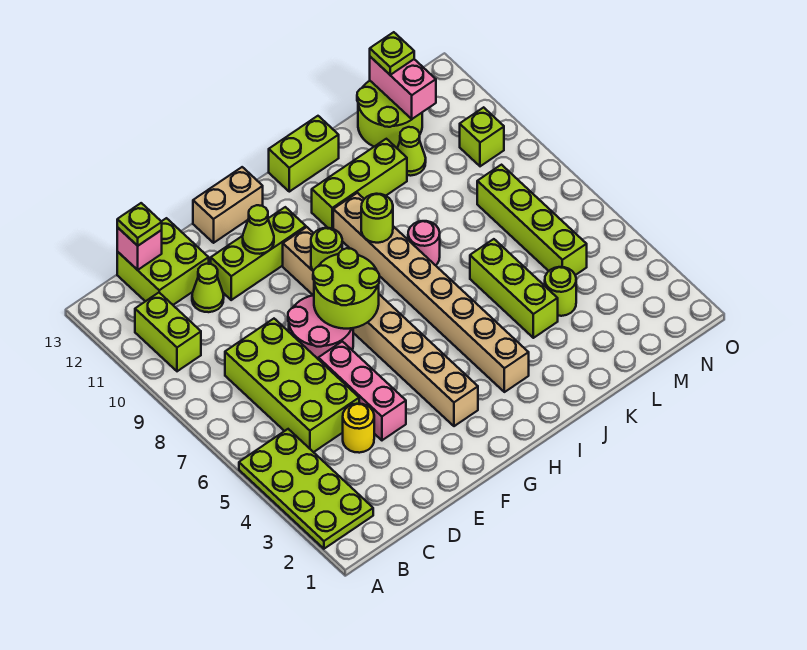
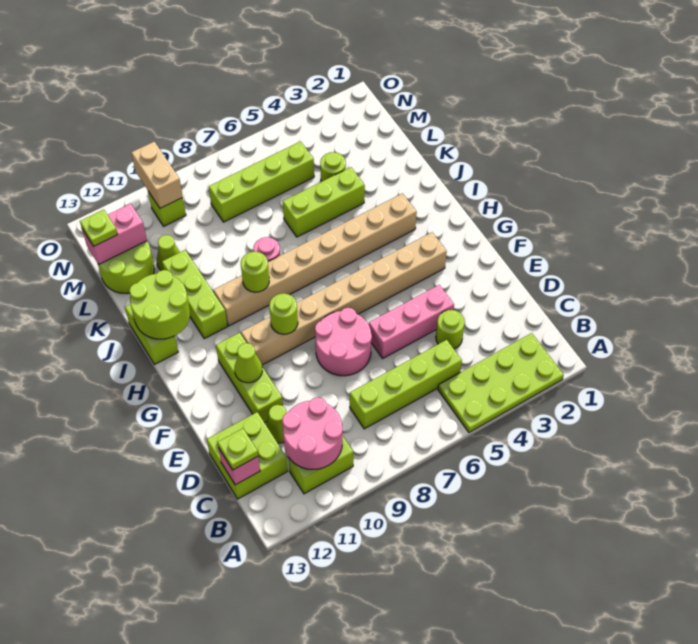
none -> pink round brick B10:C11 level 2
lime brick C5:D8 level 1 -> lime brick C5:C8 level 1
yellow round brick D4 level 1 -> lime round brick D4 level 1
lime round brick F7:G8 level 2 -> lime round brick I12:J13 level 2
tan brick F13:G13 level 1 -> tan brick N10:O10 level 2

